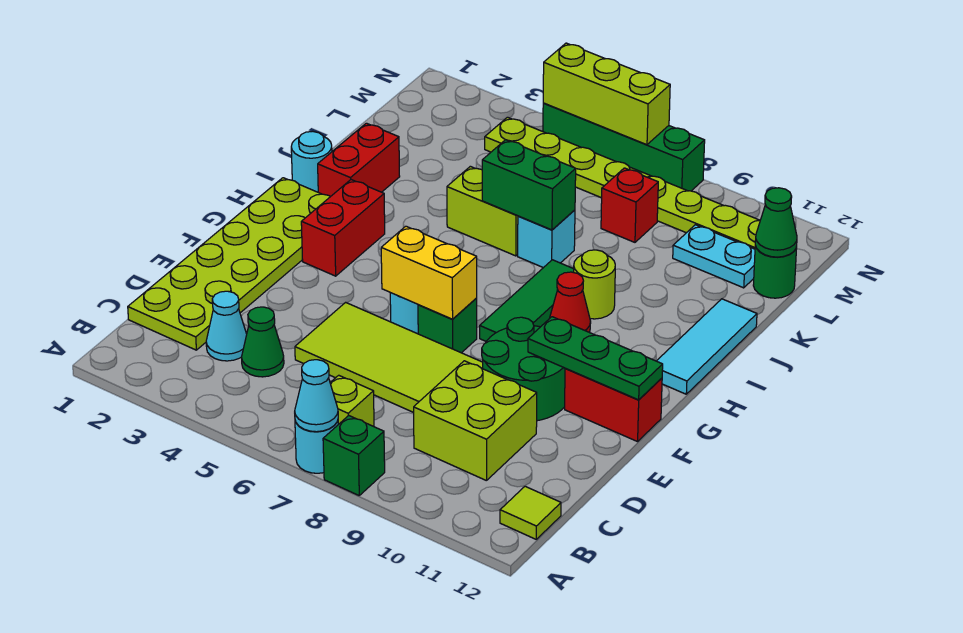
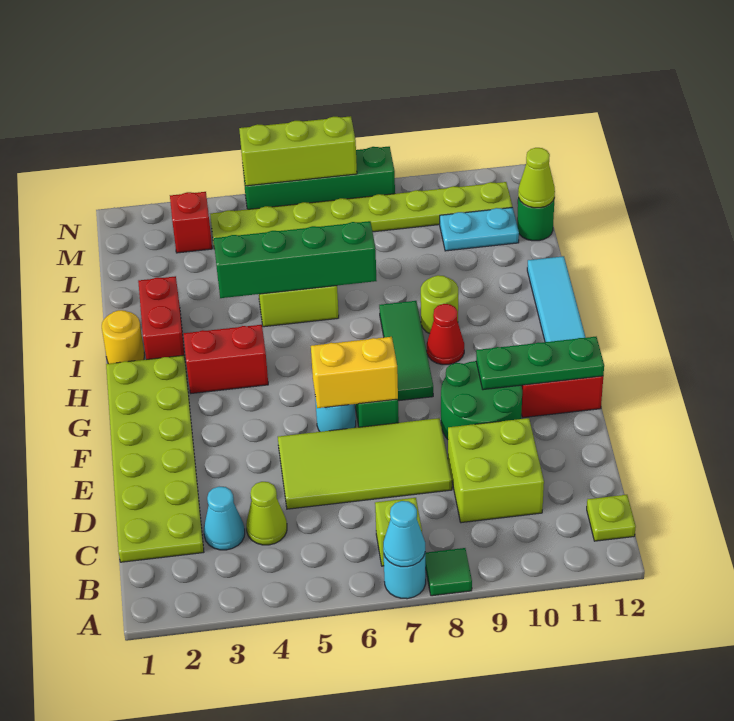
green brick A8 level 1 -> green tile A8 level 1
lime tile B12 level 1 -> lime plate B12 level 1
green cone C4 level 1 -> lime cone C4 level 1
red brick G3:H3 level 1 -> red brick H3:H4 level 1
cyan round brick I1 level 1 -> yellow round brick I1 level 1
green brick J6:J7 level 2 -> green brick J4:J7 level 2
cyan brick J7 level 1 -> none
red brick L8 level 1 -> red brick M3 level 1
green cone L12 level 2 -> lime cone L12 level 2

